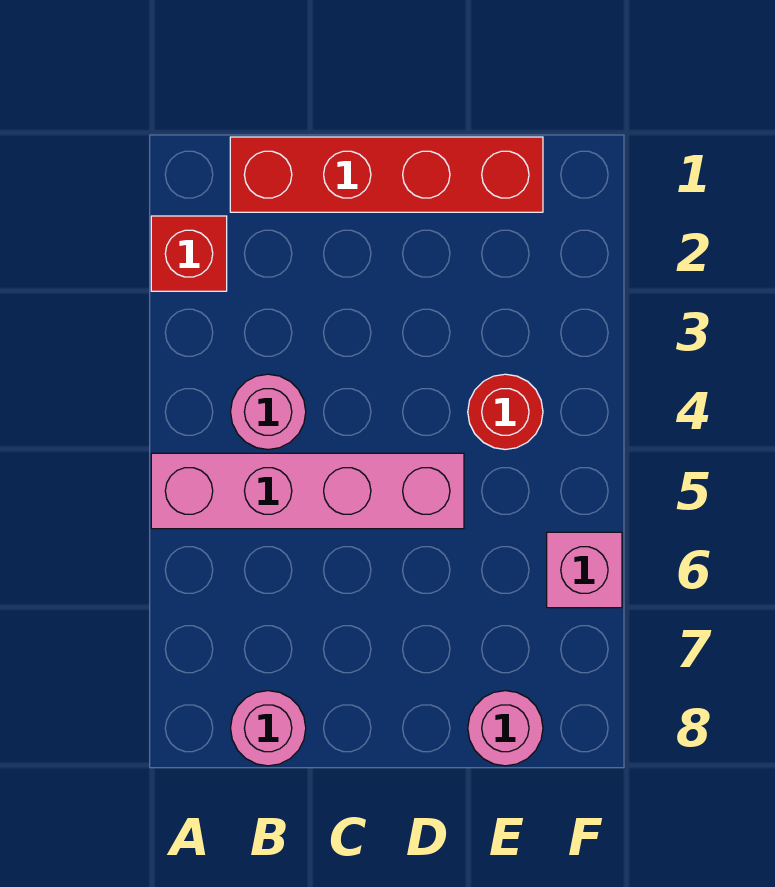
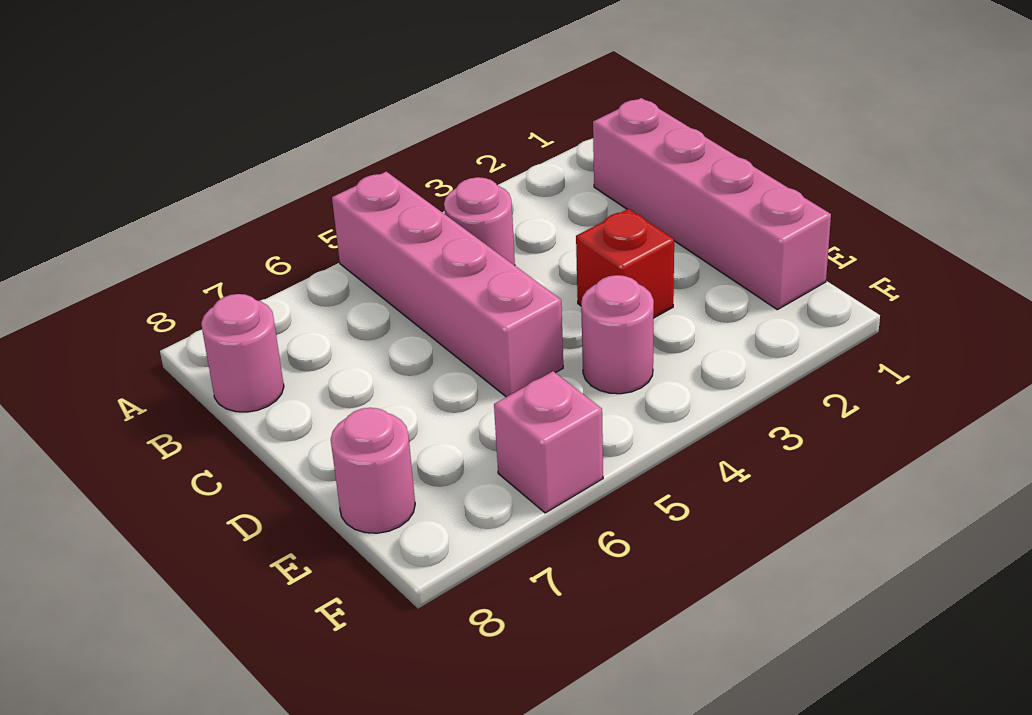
red brick A2 level 1 -> red brick D3 level 1
red brick B1:E1 level 1 -> pink brick B1:E1 level 1
red round brick E4 level 1 -> pink round brick E4 level 1

